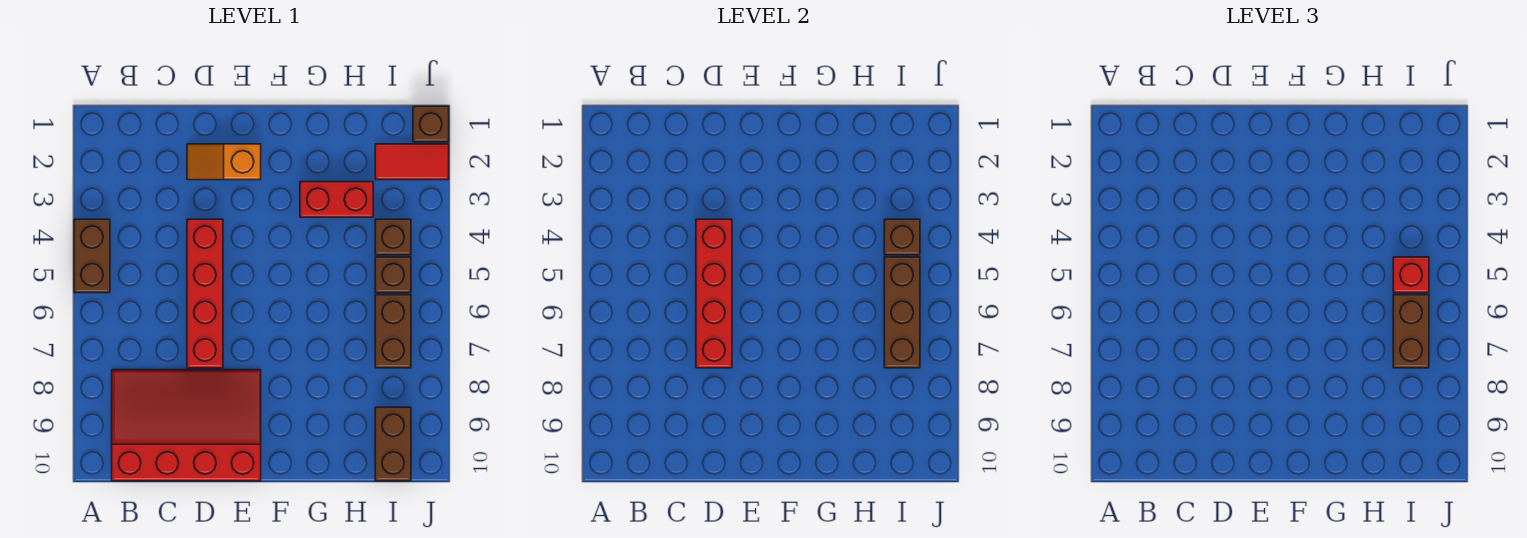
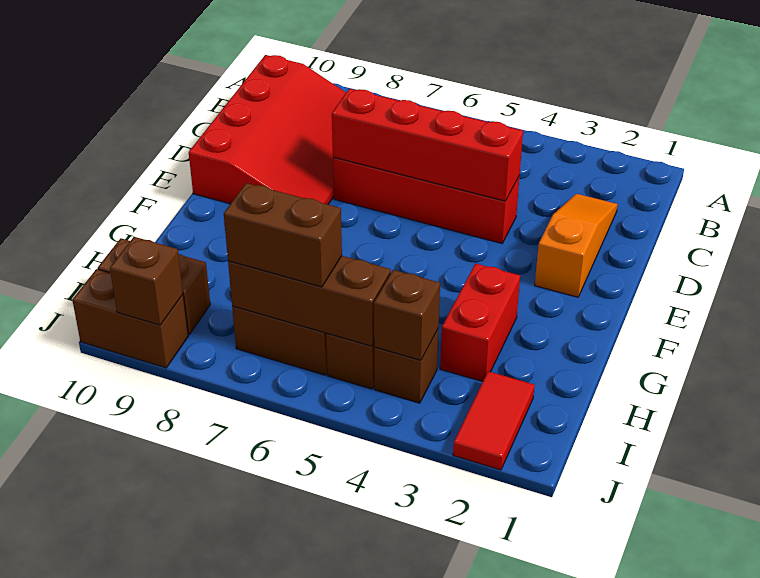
brown brick A4:A5 level 1 -> brown brick J9:J10 level 1
orange slope D2:E2 level 1 top E -> orange slope C2:E2 level 1 top E
red brick I5 level 3 -> none
brown brick J1 level 1 -> brown brick J9 level 2

